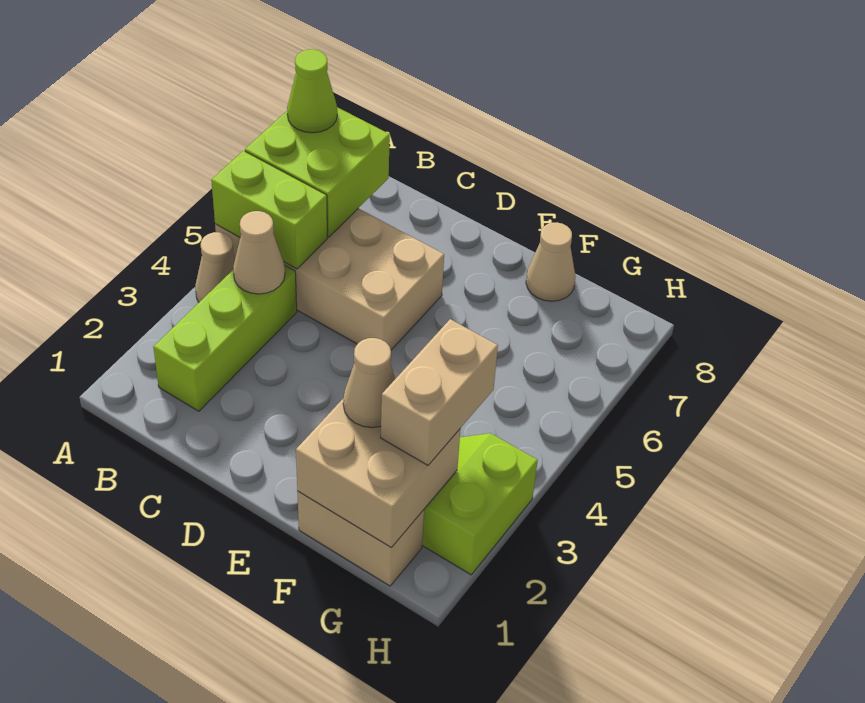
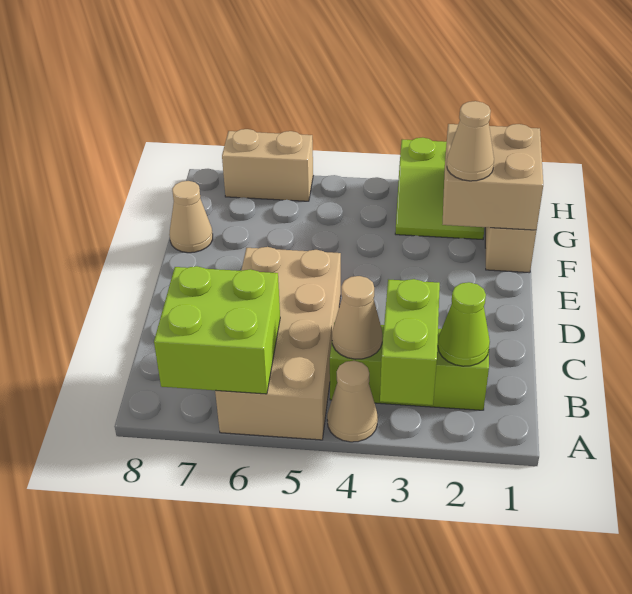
lime brick A5:B5 level 2 -> lime brick A3:B3 level 2
lime cone A7 level 3 -> lime cone B2 level 2
tan brick G2:G3 level 3 -> tan brick H6:H7 level 1

